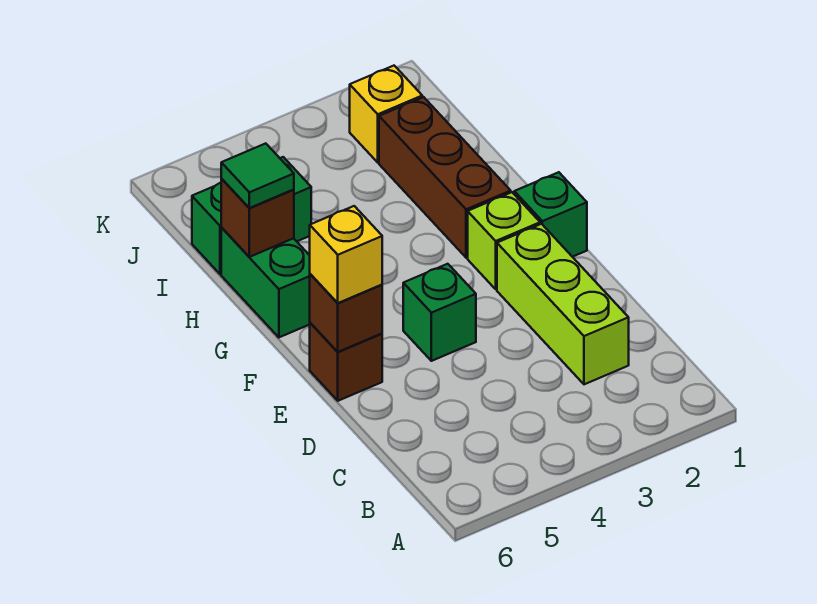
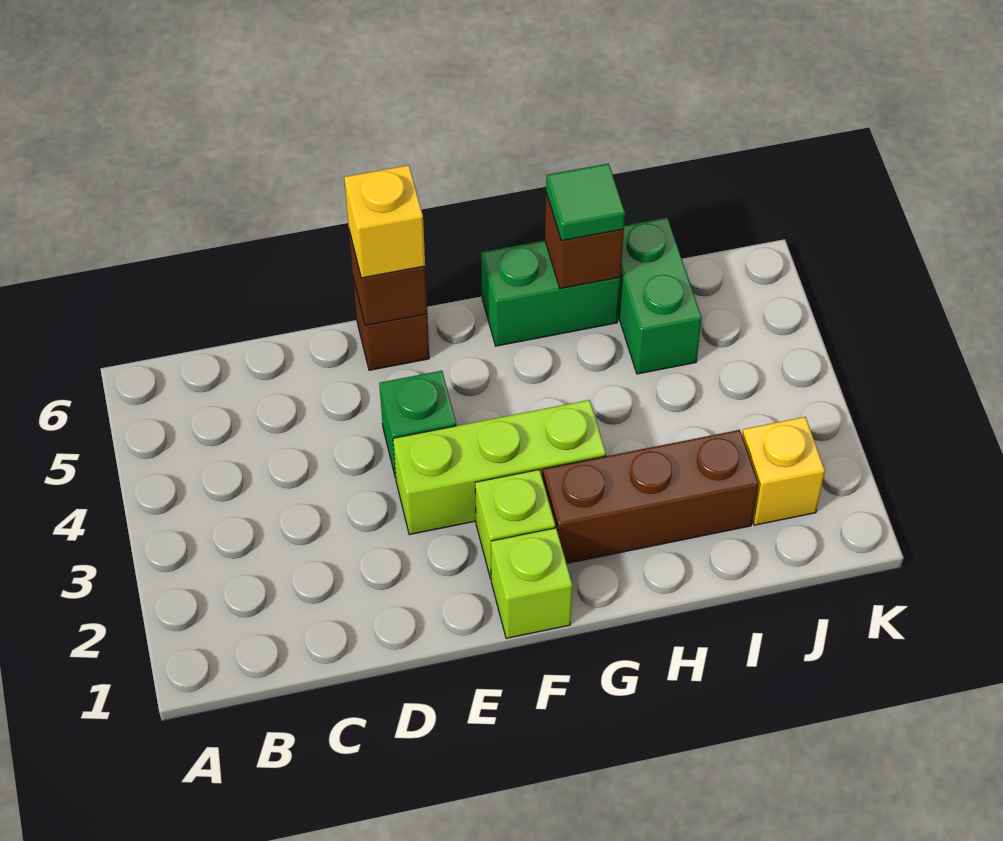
lime brick C2:E2 level 1 -> lime brick E3:G3 level 1
green brick F1 level 1 -> lime brick F1 level 1

